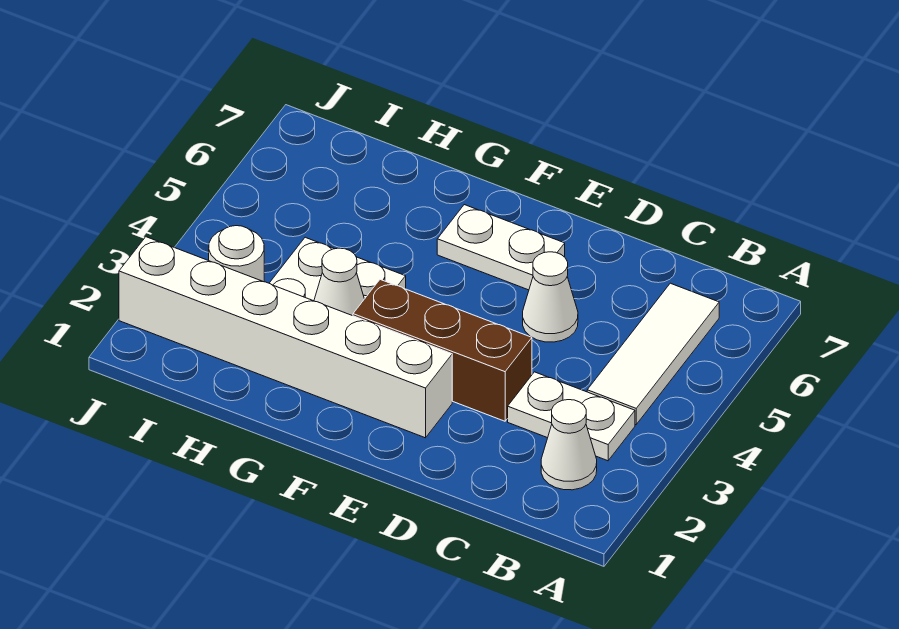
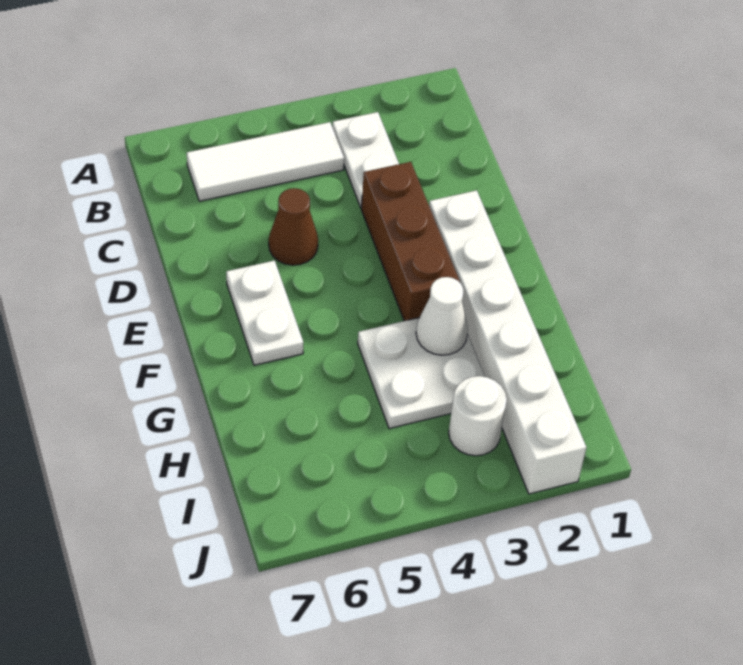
white cone B2 level 1 -> none
white cone D5 level 1 -> brown cone D5 level 1

